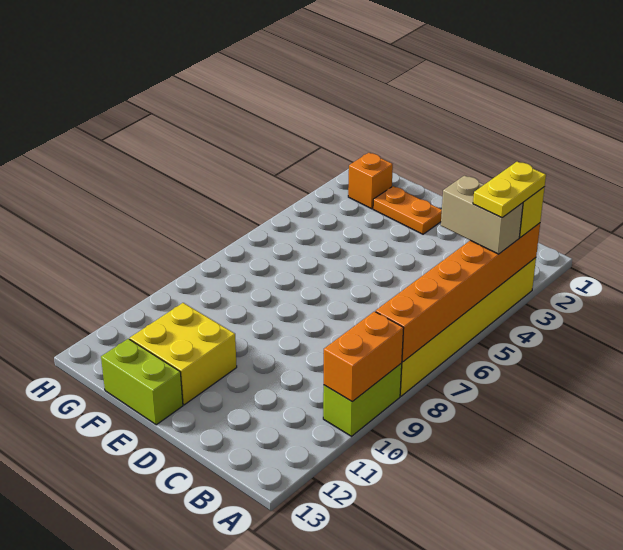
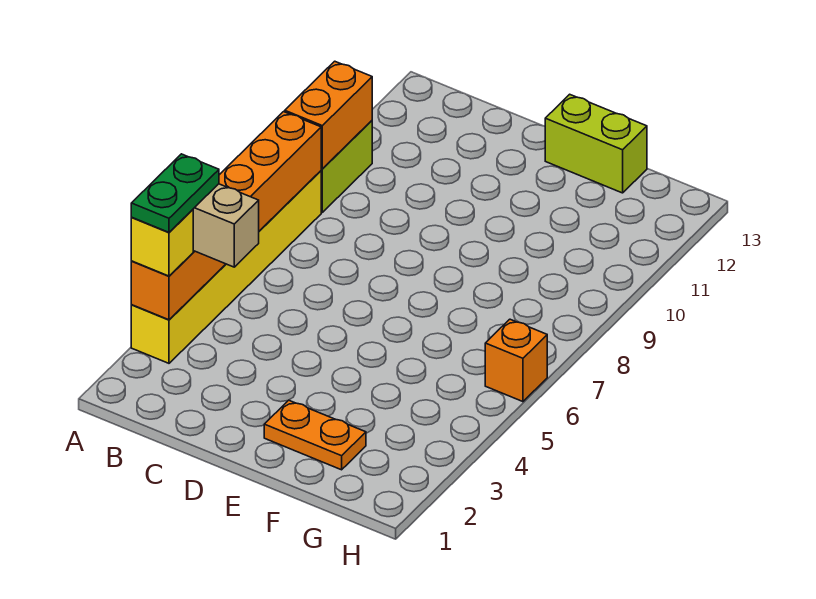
yellow plate A3:A4 level 4 -> green plate A3:A4 level 4
yellow brick E11:F12 level 1 -> none
orange brick G2 level 1 -> orange brick H6 level 1

